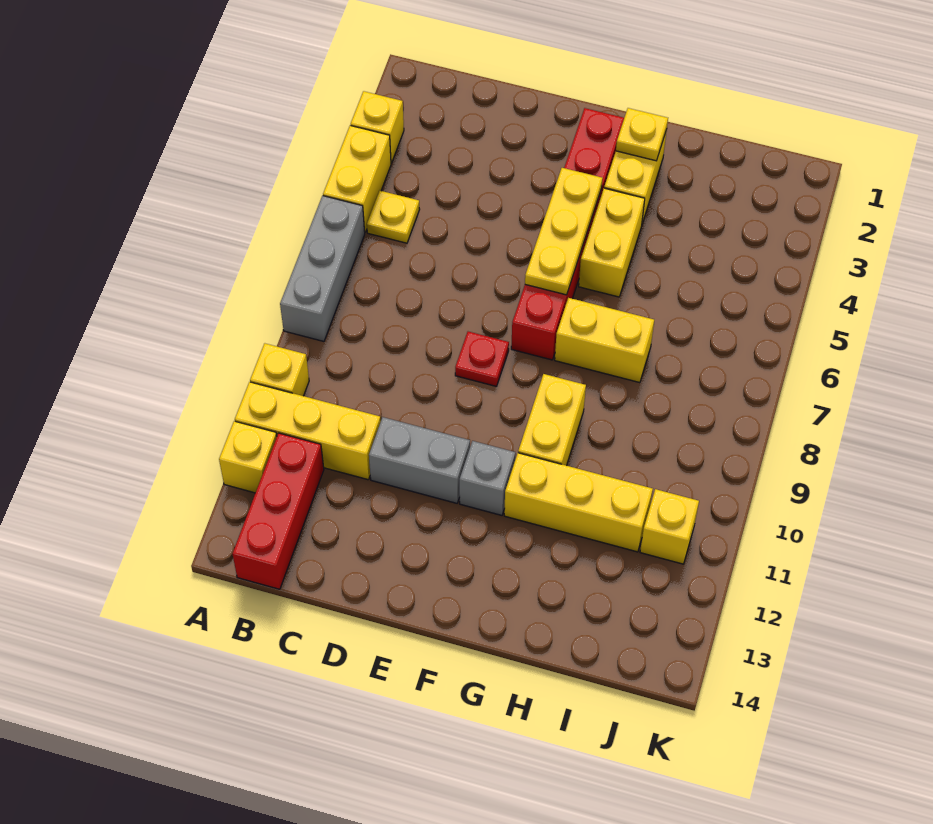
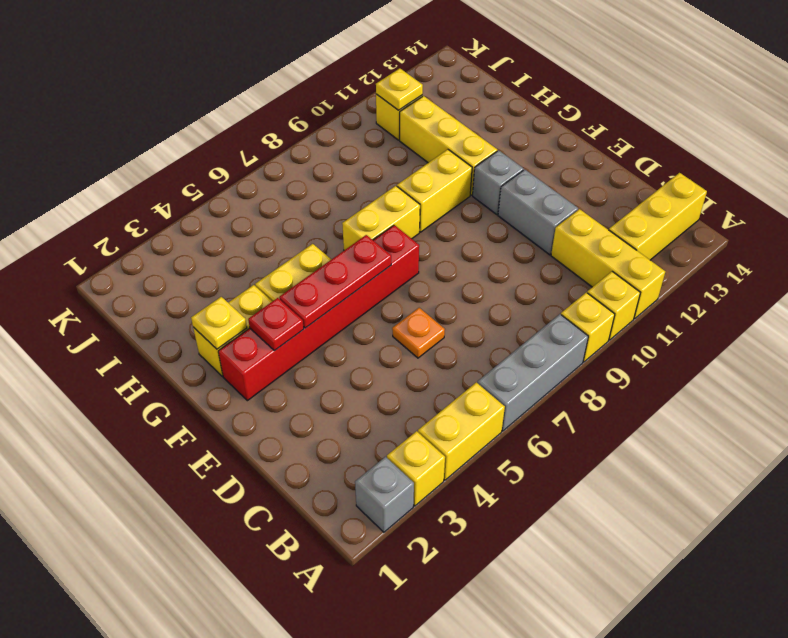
none -> grey brick A2 level 1
yellow brick A12 level 1 -> yellow brick A9 level 1
yellow plate B5 level 1 -> yellow plate J11 level 2
red brick B12:B14 level 1 -> yellow brick B12:B14 level 1
none -> orange plate D6 level 1
red plate E8 level 1 -> red plate F3 level 2
yellow plate F4:F6 level 2 -> red plate F4:F6 level 2
yellow brick G7:H7 level 1 -> yellow brick G7:G8 level 1

